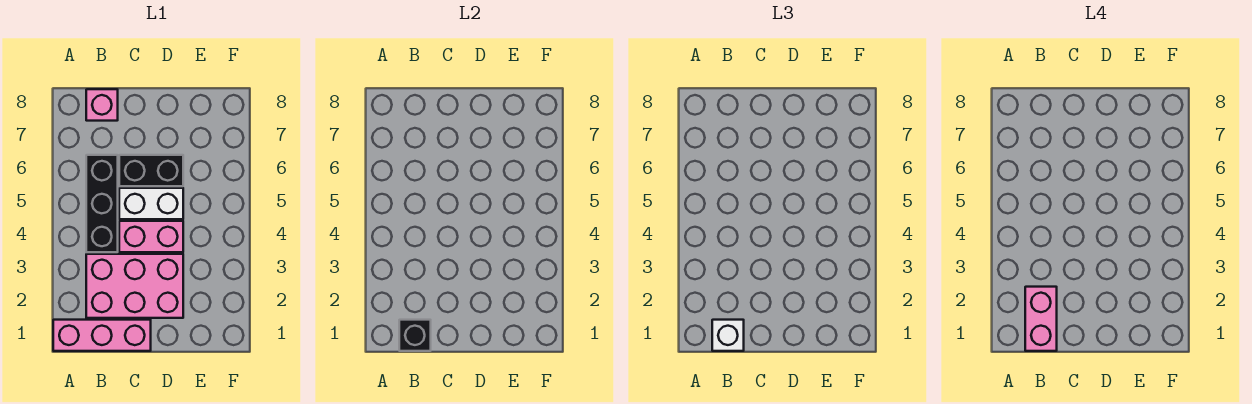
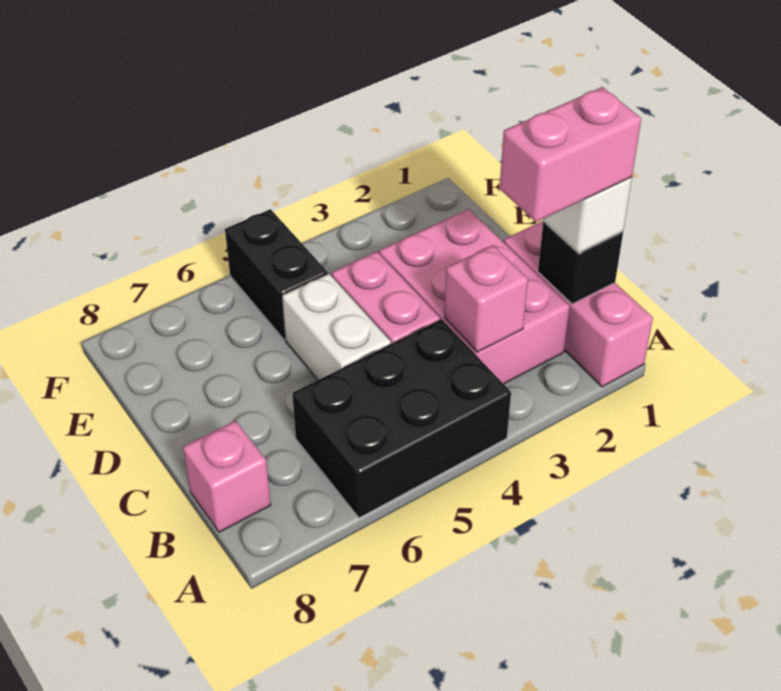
none -> pink brick B3 level 2
black brick B4:B6 level 1 -> black brick A4:B6 level 1
black brick C6:D6 level 1 -> black brick E5:F5 level 1

